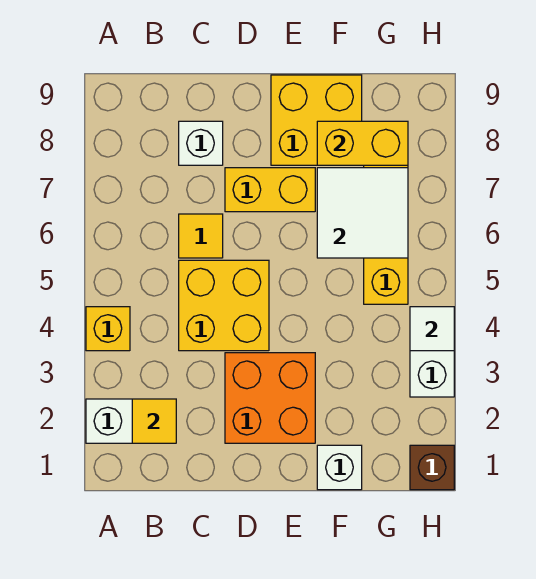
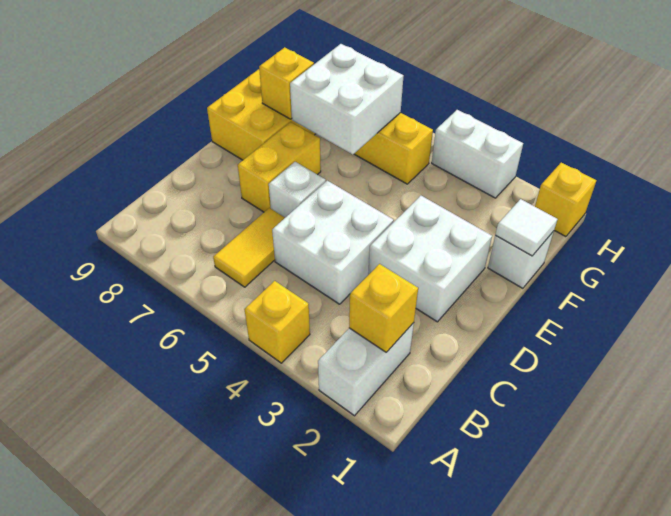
yellow tile B2 level 2 -> yellow brick B2 level 2
yellow brick C4:D5 level 1 -> white brick C4:D5 level 1
yellow tile C6 level 1 -> yellow tile B6:C6 level 1
white brick C8 level 1 -> white brick D6 level 1
orange brick D2:E3 level 1 -> white brick D2:E3 level 1
white tile F6:G7 level 2 -> white brick F6:G7 level 2
yellow brick F8:G8 level 2 -> yellow brick F8 level 2
brown brick H1 level 1 -> yellow brick H1 level 1
white tile H4 level 2 -> white tile F1 level 2

